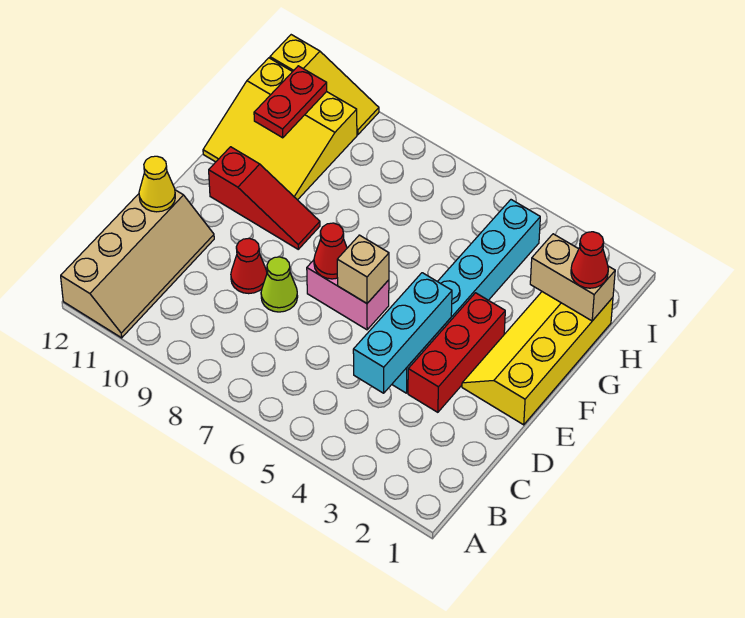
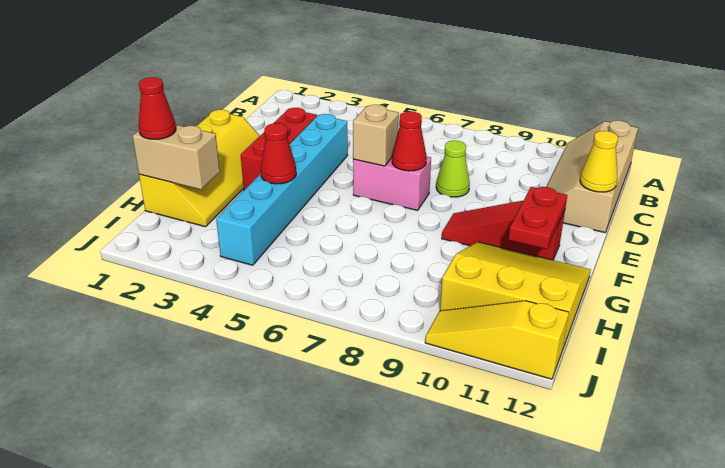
cyan brick C4:E4 level 2 -> none
red cone D9 level 1 -> red cone G4 level 2
red plate H11:I11 level 2 -> red plate F11:G11 level 2

